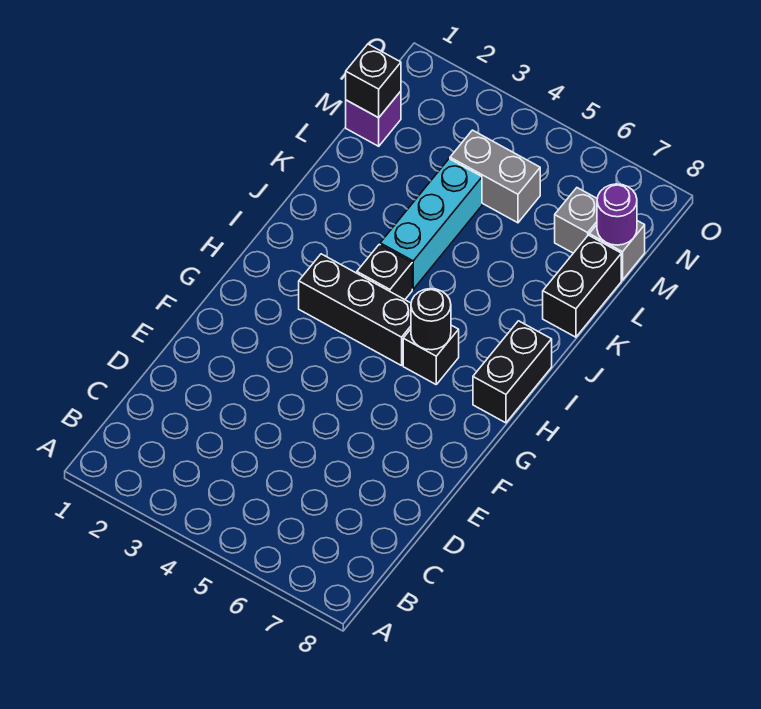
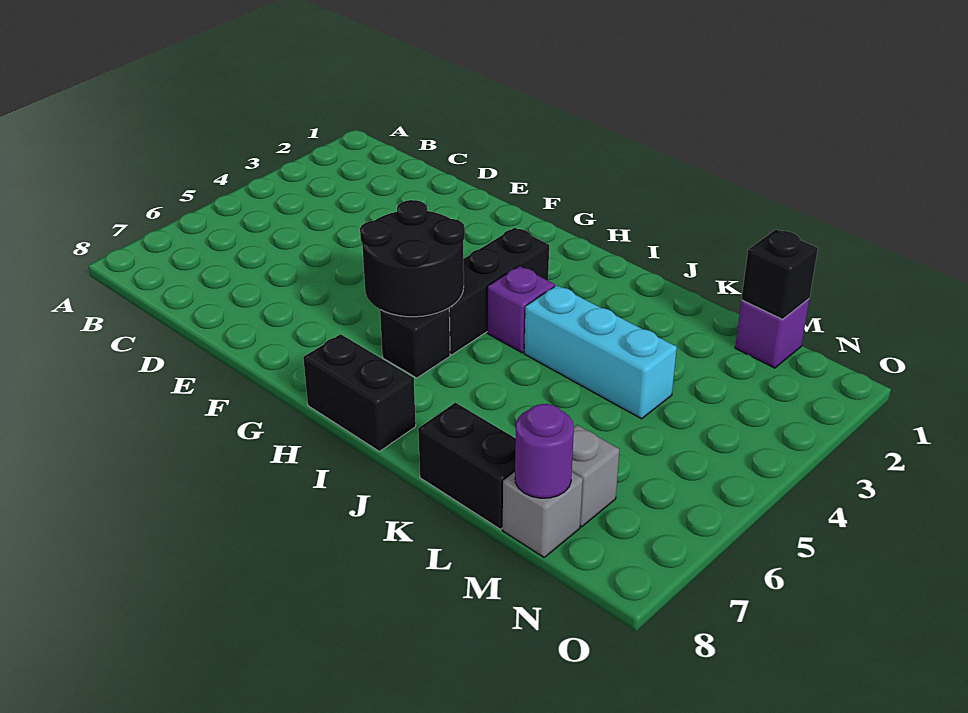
black round brick H6 level 2 -> black round brick G5:H6 level 2
black brick I4 level 1 -> purple brick I4 level 1
grey brick M4:M5 level 1 -> none

